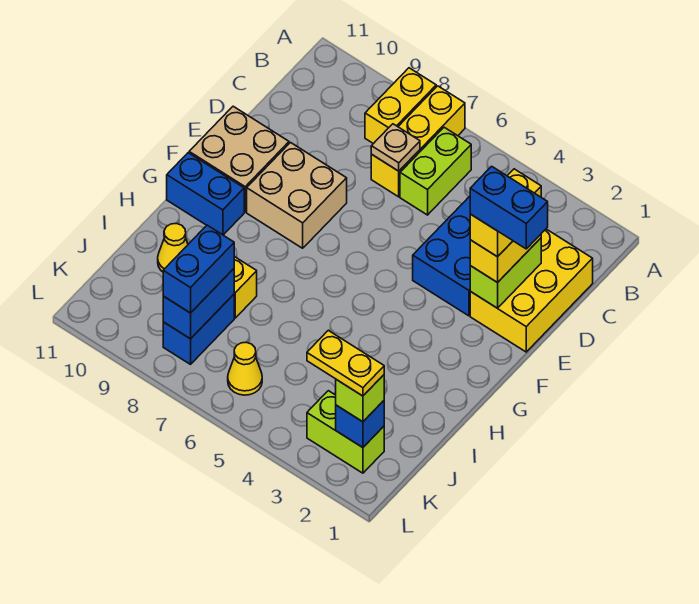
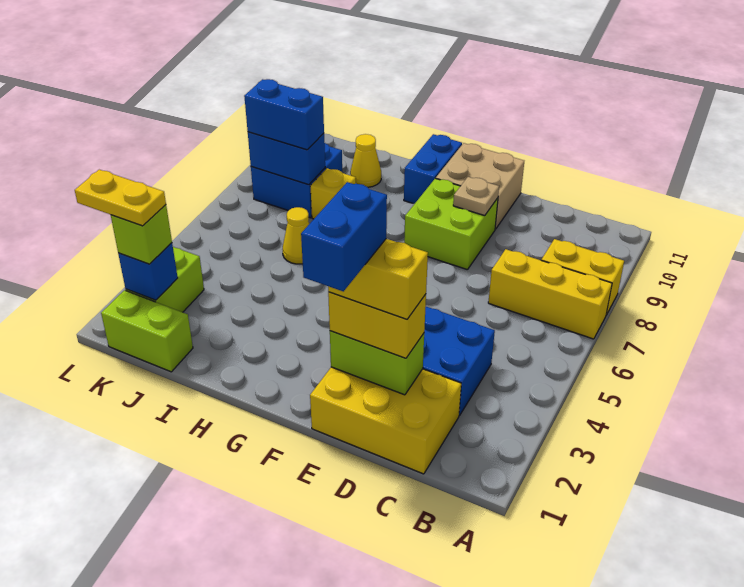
lime brick B6:C6 level 1 -> lime brick J1:K1 level 1
tan plate C7 level 2 -> tan plate E9 level 2
tan brick E8:F9 level 1 -> lime brick E8:F9 level 1
blue brick J8:K8 level 1 -> blue brick J8:K9 level 1
yellow plate K2:K3 level 4 -> yellow plate K2:L2 level 4
yellow cone K6 level 1 -> yellow cone I6 level 1

